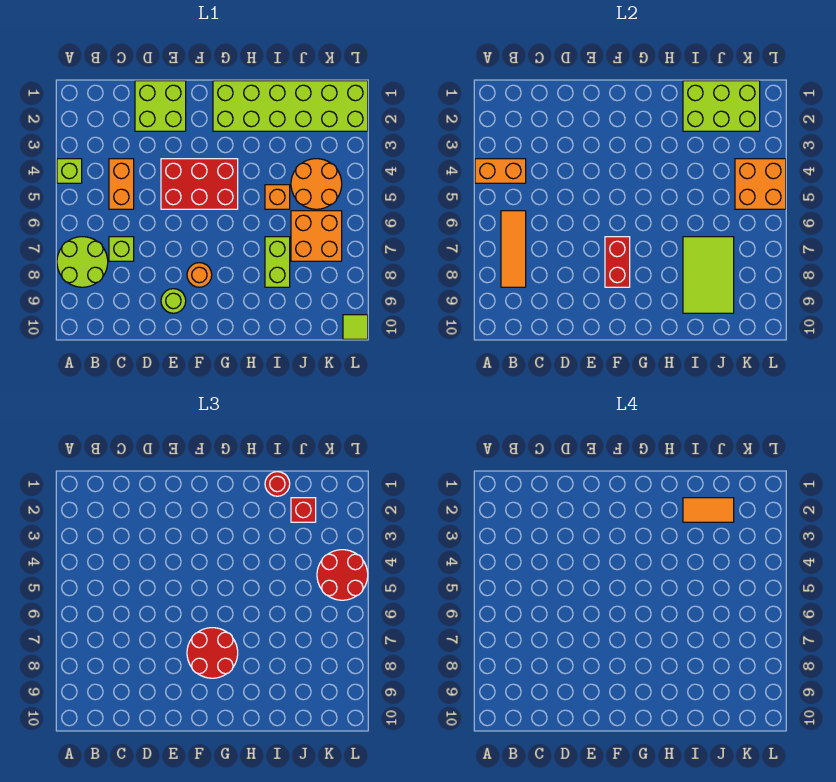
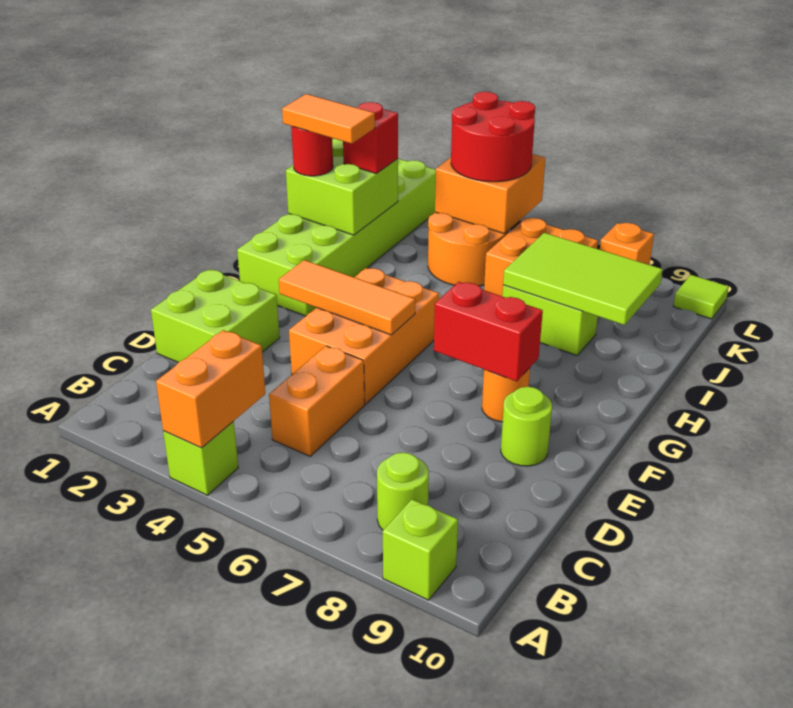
lime round brick A7:B8 level 1 -> lime round brick B8 level 1
orange tile B6:B8 level 2 -> orange tile F3:F5 level 2
orange brick C4:C5 level 1 -> orange brick C5:D5 level 1
lime brick C7 level 1 -> lime brick A9 level 1
red brick E4:G5 level 1 -> orange brick E4:G5 level 1
red round brick F7:G8 level 3 -> none
lime brick I1:K2 level 2 -> lime brick I1:J2 level 2
orange tile I2:J2 level 4 -> orange tile I1:I2 level 4
orange brick I5 level 1 -> orange brick L8 level 1

